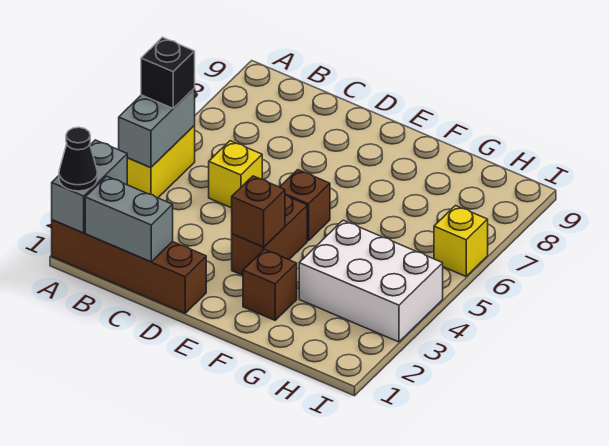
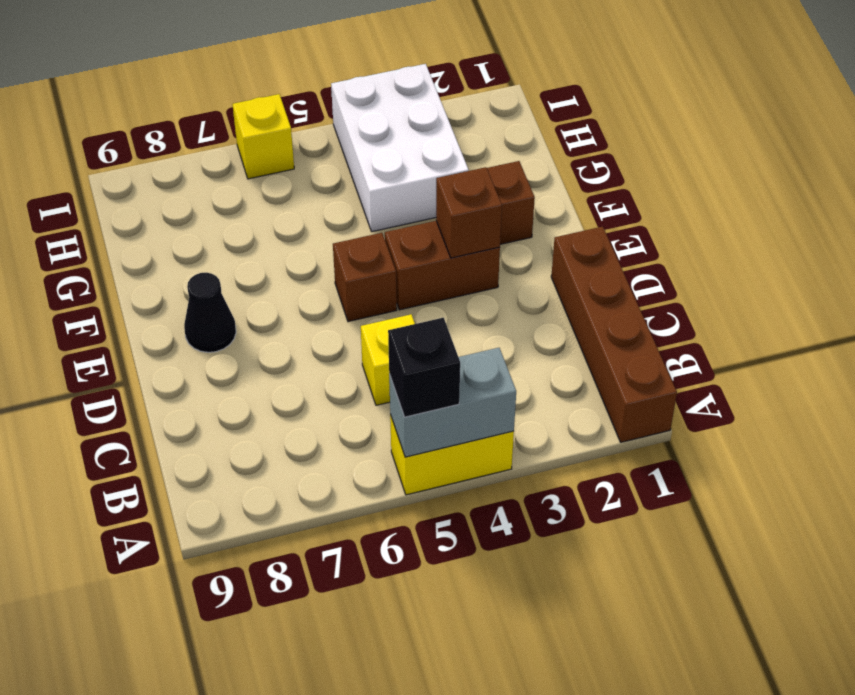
grey brick A1:A2 level 2 -> none
black cone A1 level 3 -> black cone E8 level 1
grey brick B1:C1 level 2 -> none

